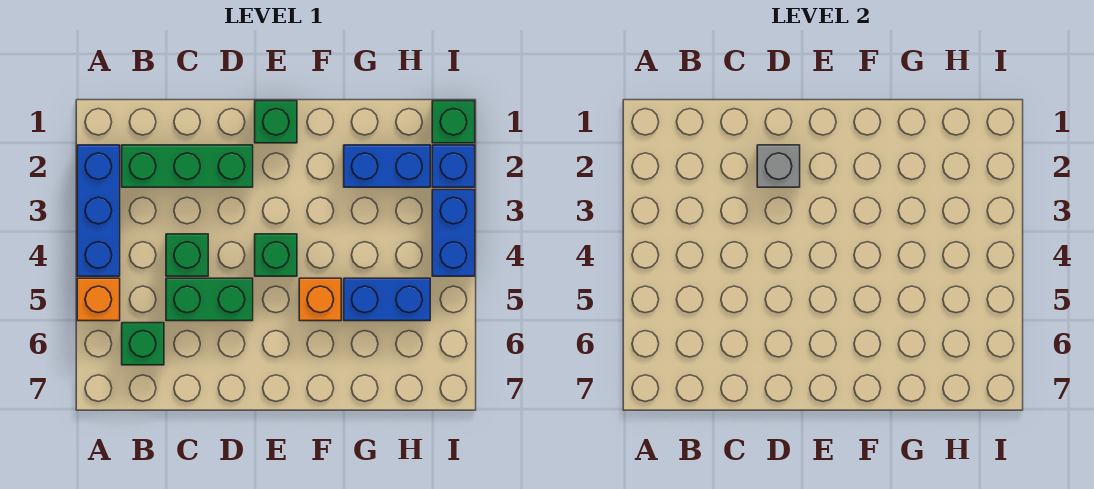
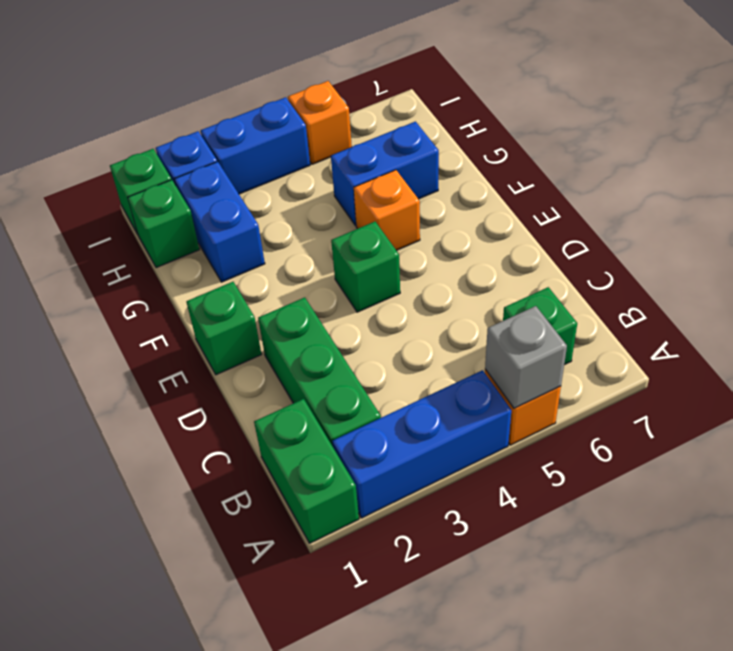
green brick C4 level 1 -> green brick H1 level 1
green brick C5:D5 level 1 -> green brick A1:B1 level 1
grey brick D2 level 2 -> grey brick A5 level 2
blue brick G5:H5 level 1 -> blue brick G5:G6 level 1
none -> orange brick I5 level 1

